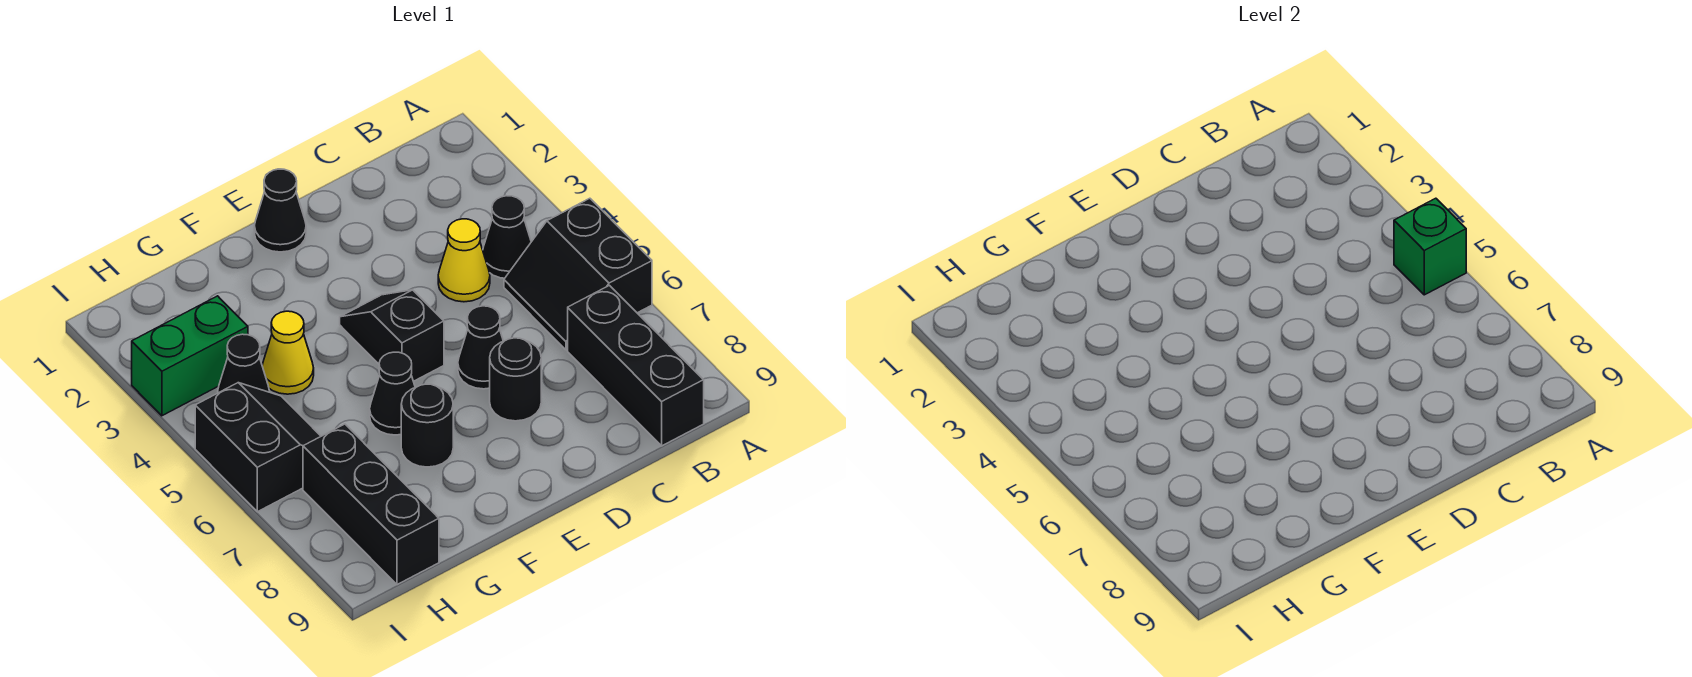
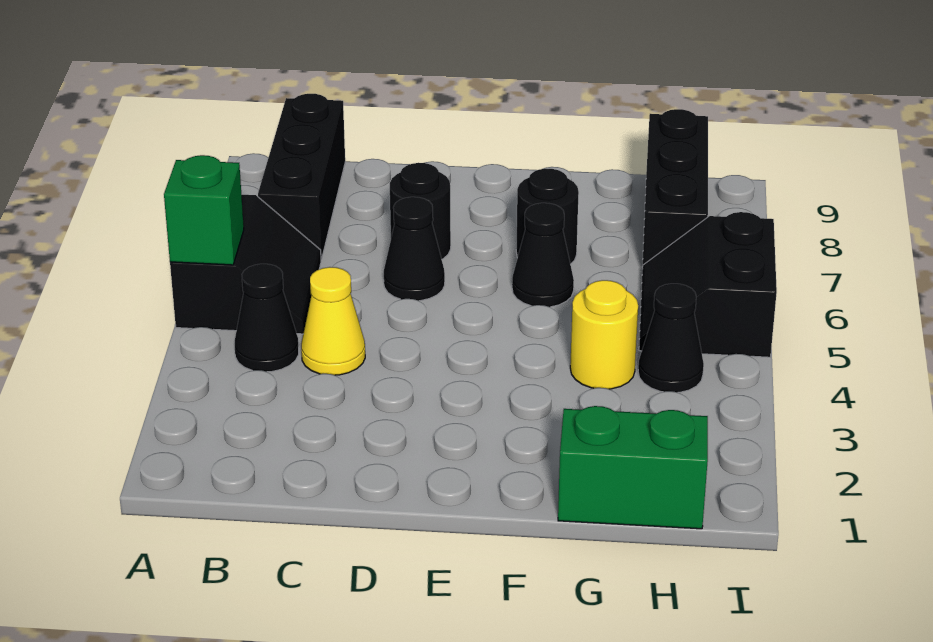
black cone E1 level 1 -> none
black slope E4:E5 level 1 top 5 -> none
yellow cone G4 level 1 -> yellow round brick G4 level 1
green brick H3:I3 level 1 -> green brick G1:H1 level 1

